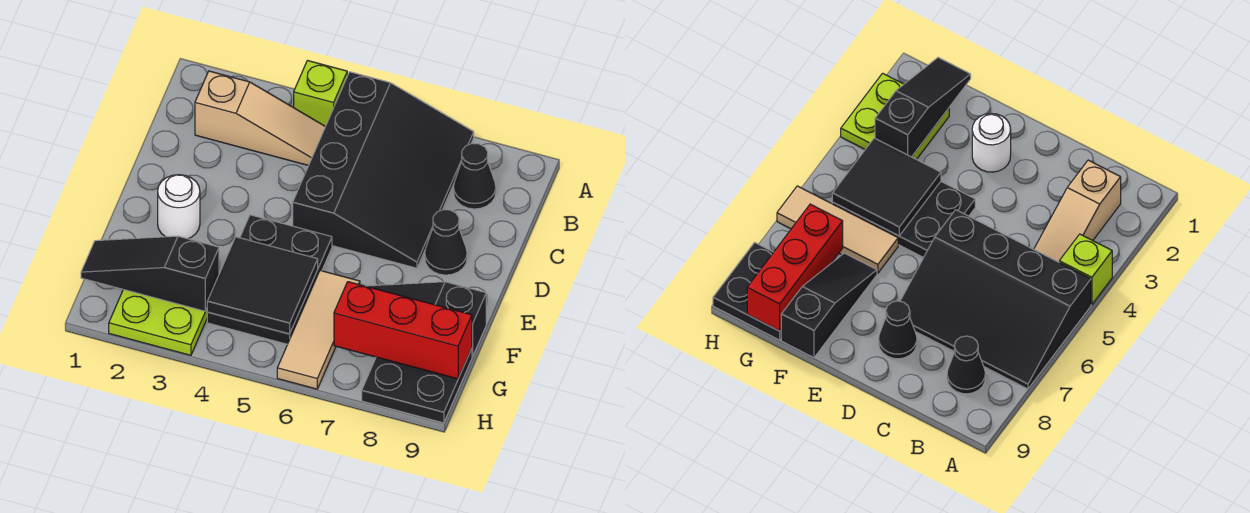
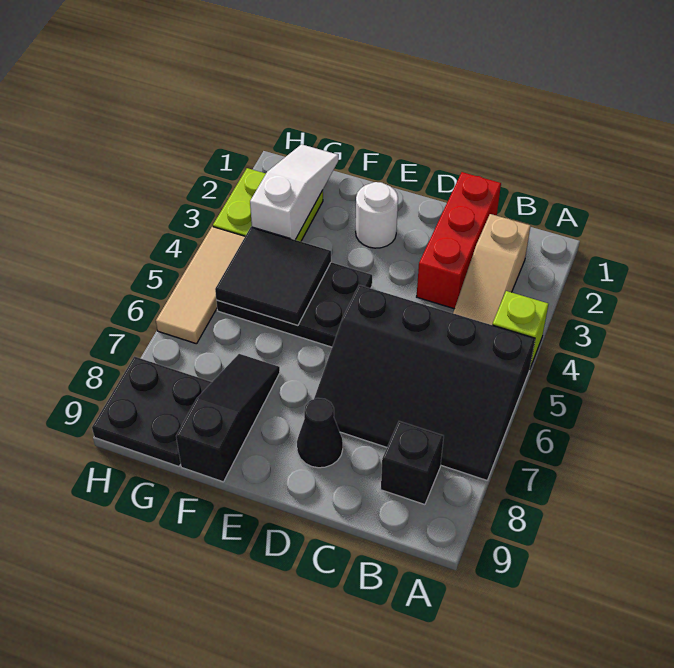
black cone B8 level 1 -> black brick B8 level 1
tan tile F6:H6 level 1 -> tan tile H4:H6 level 1
black slope G1:G3 level 2 top 3 -> white slope G1:G3 level 2 top 3
red brick G7:G9 level 2 -> red brick C1:C3 level 1

